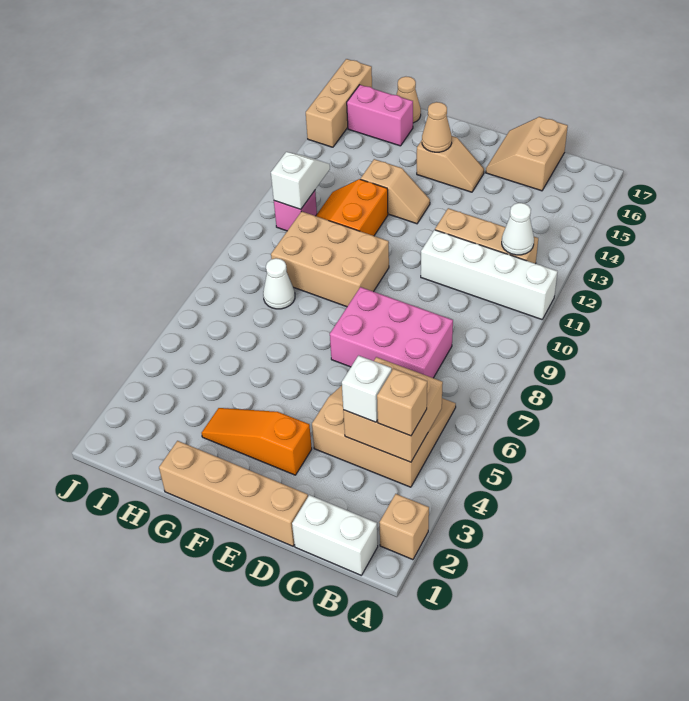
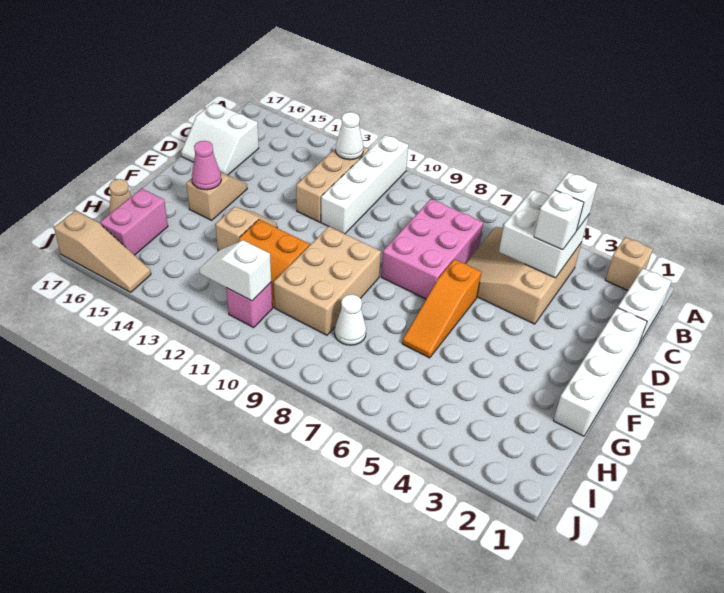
tan brick B4:C5 level 2 -> white brick B4:C5 level 2
tan brick B4 level 3 -> white brick B4 level 3
tan slope C16:D17 level 1 top C -> white slope C16:D17 level 1 top C
tan brick D1:G1 level 1 -> white brick D1:G1 level 1
orange slope E3:G3 level 1 top E -> orange slope E6:G6 level 1 top E
tan cone F15 level 2 -> pink cone F15 level 2
tan brick J15:J17 level 1 -> tan slope J15:J17 level 1 top 17

